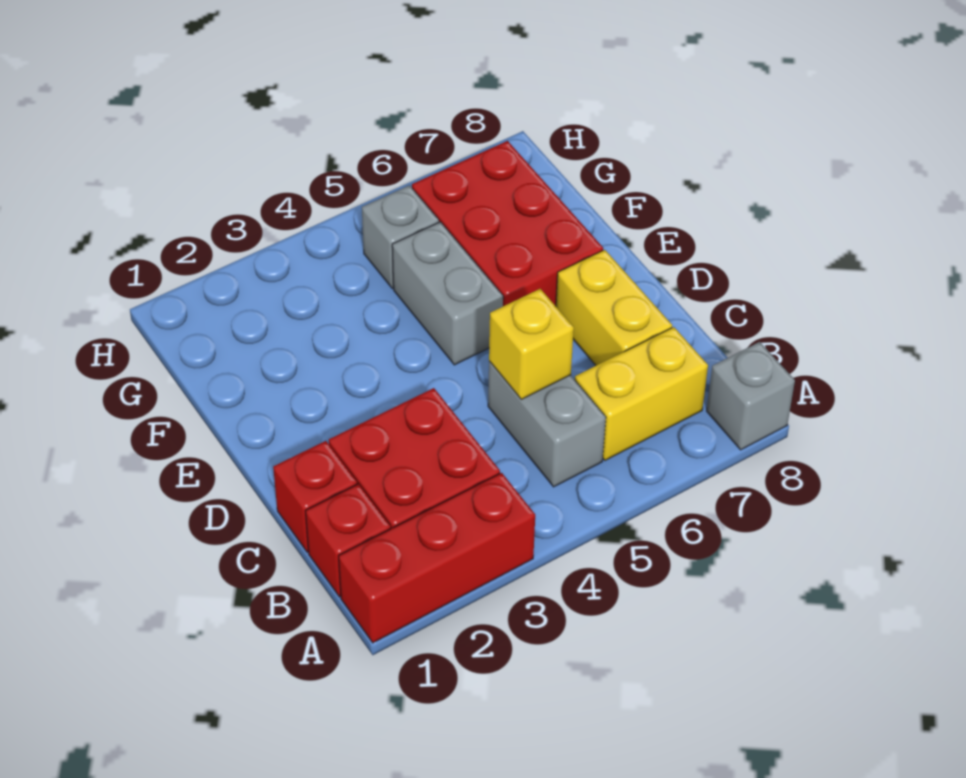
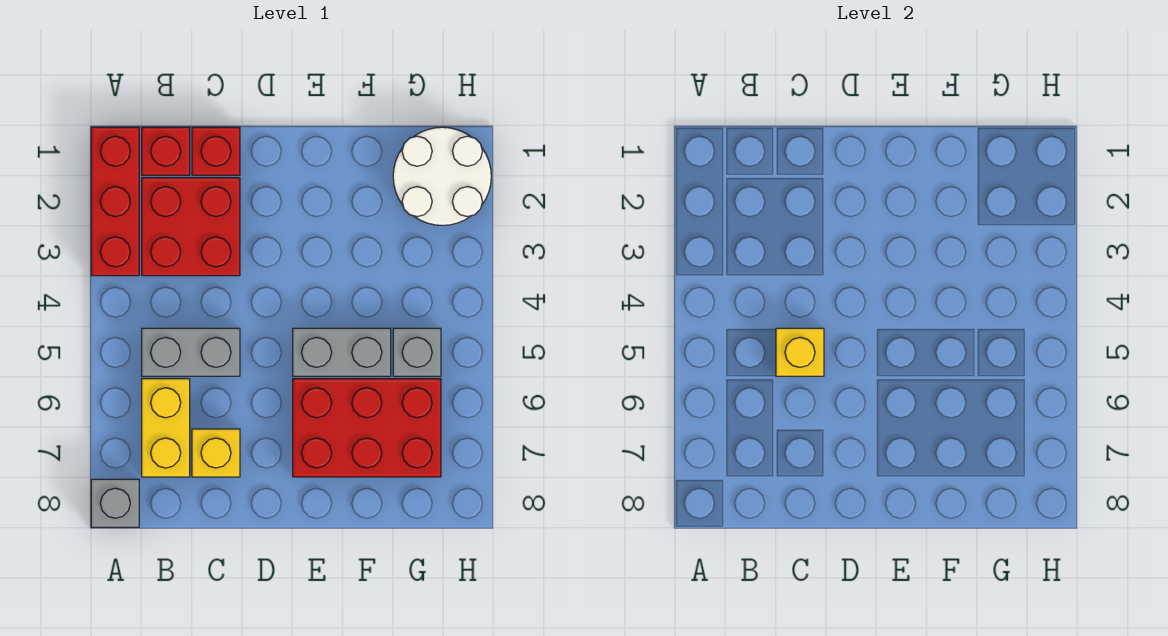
yellow brick C7:D7 level 1 -> yellow brick C7 level 1
none -> white round brick G1:H2 level 1

